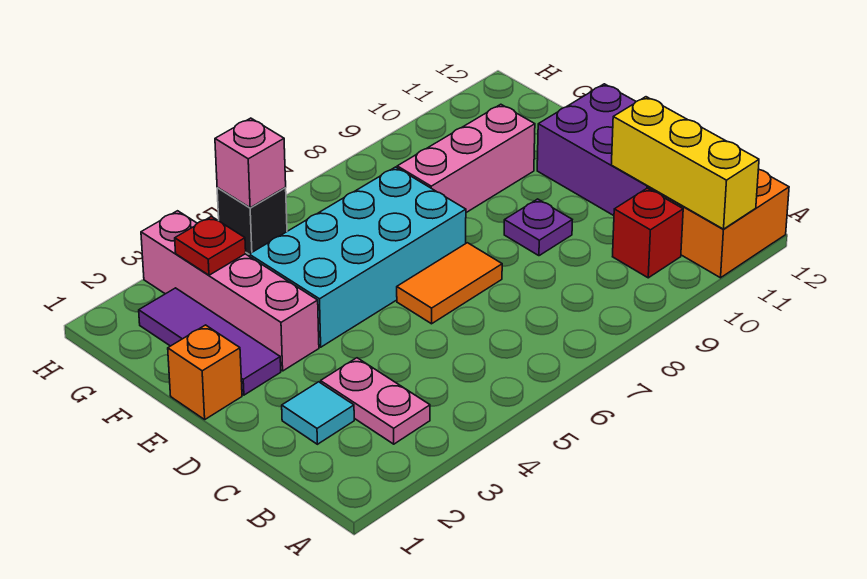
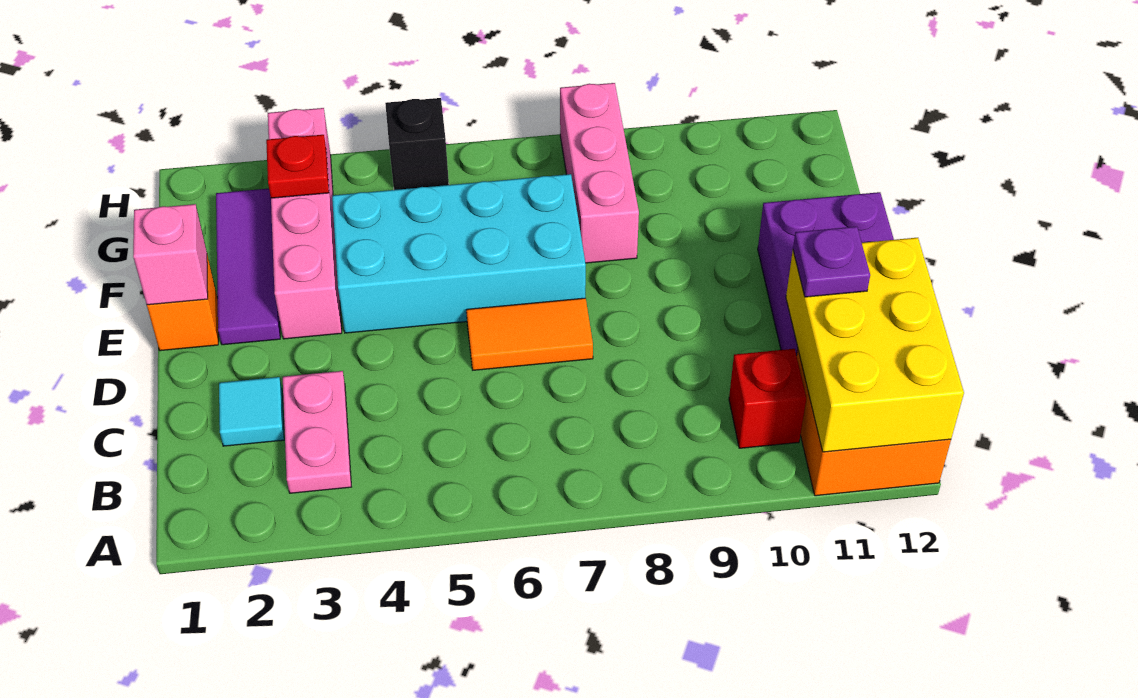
yellow brick A11:C11 level 2 -> yellow brick A11:C12 level 2
purple plate D9 level 1 -> purple plate C11 level 3
pink brick F8:F10 level 1 -> pink brick F8:H8 level 1
pink brick H5 level 2 -> pink brick E1 level 2

